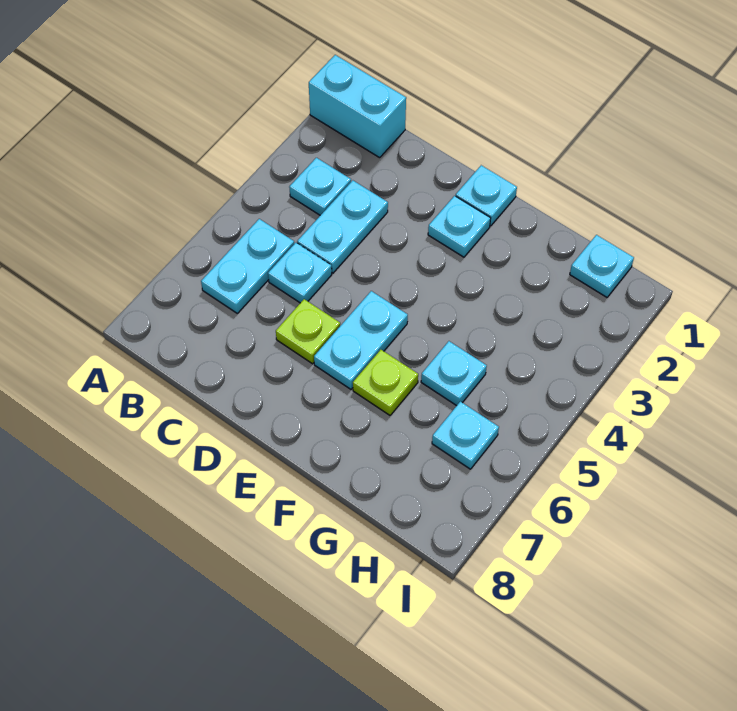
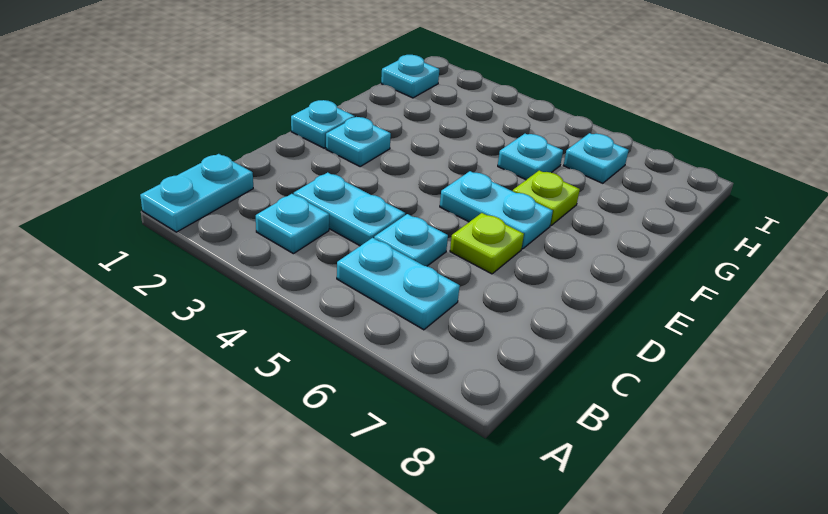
cyan brick A1:B1 level 1 -> cyan plate A1:B1 level 1

